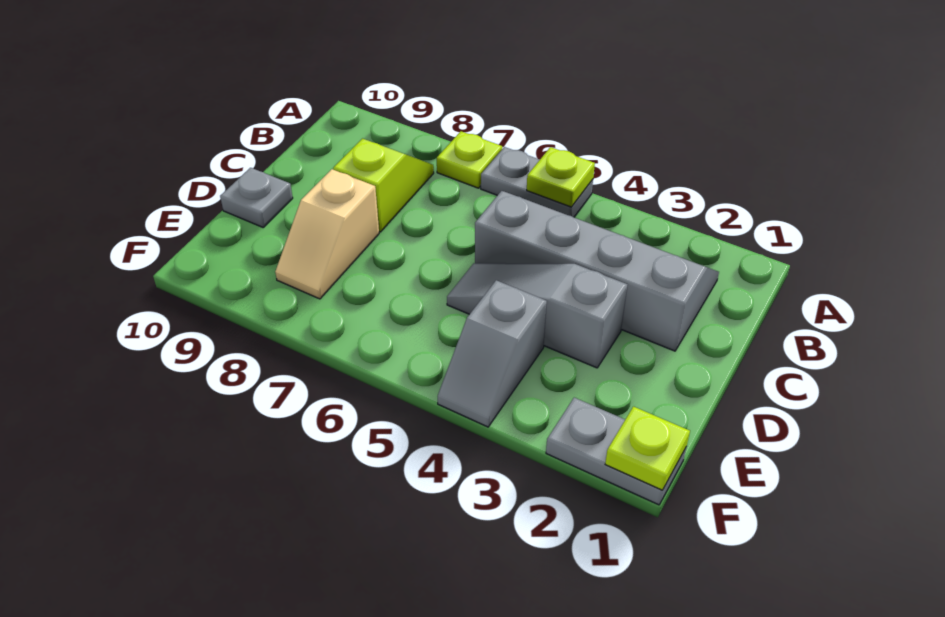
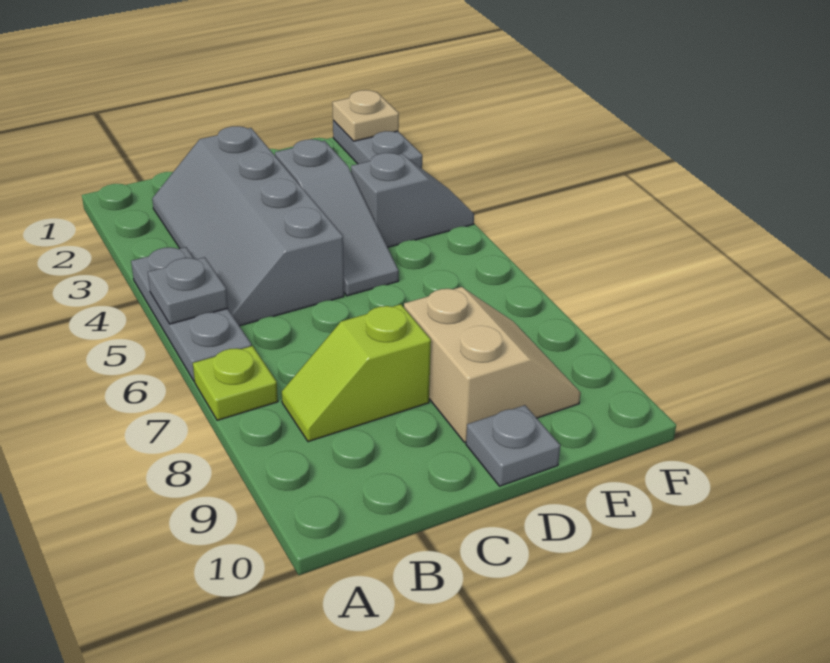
grey plate A5:A6 level 1 -> grey plate A4:A6 level 1
lime plate A5 level 2 -> grey plate A5 level 2
tan slope D8:E8 level 1 top D -> tan slope D8:E9 level 1 top D
lime plate F1 level 2 -> tan plate F1 level 2

